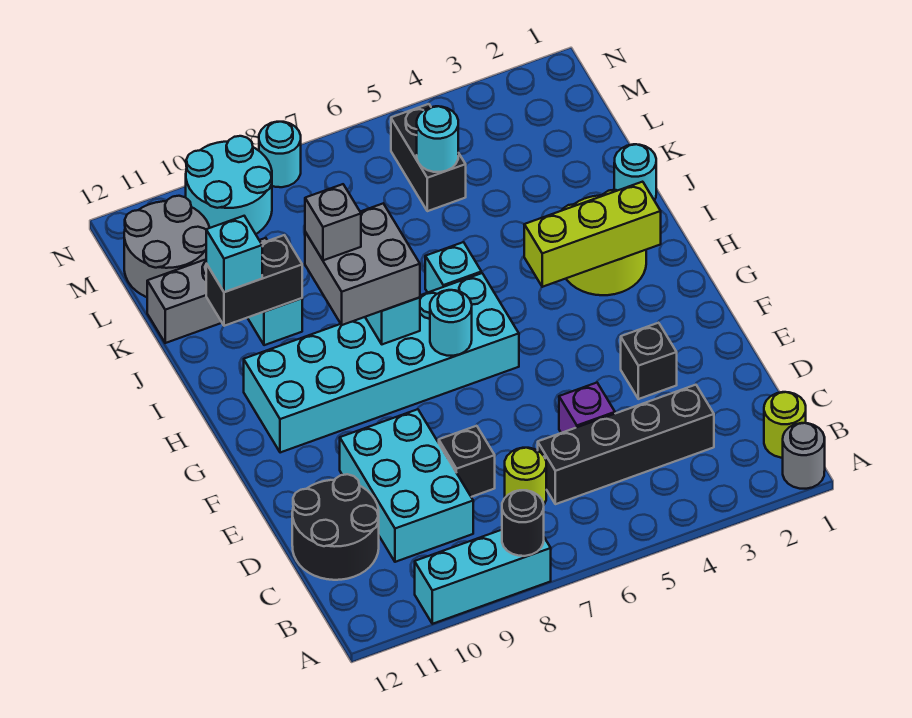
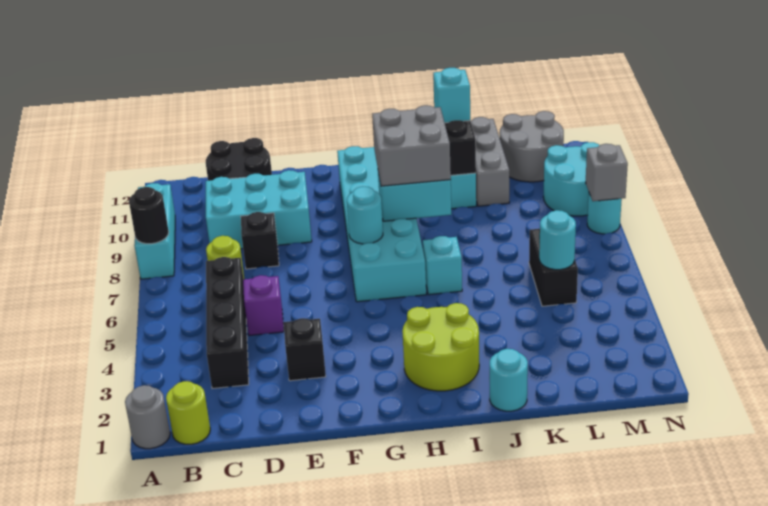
lime brick H2:H4 level 2 -> none
grey brick I9 level 4 -> grey brick N8 level 2
black brick L5:M5 level 1 -> black brick L5:L6 level 1

